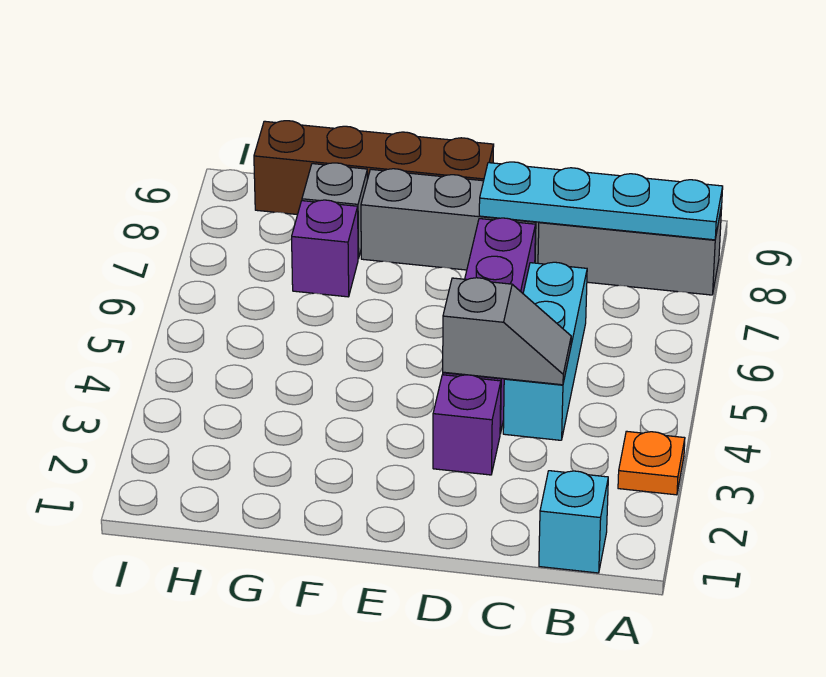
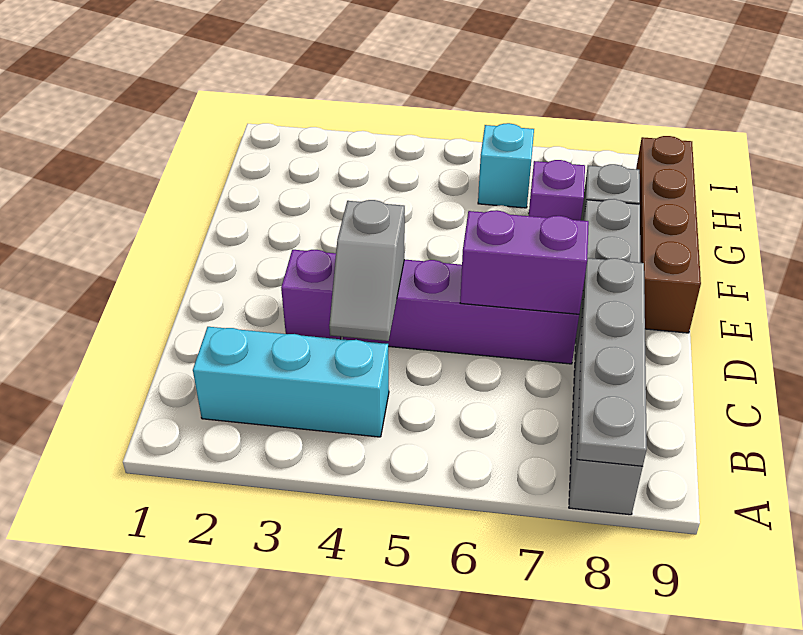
orange plate A3 level 1 -> none
cyan plate A8:D8 level 2 -> grey plate A8:D8 level 2
cyan brick B1 level 1 -> cyan brick H6 level 1
cyan brick C4:C6 level 1 -> cyan brick B2:B4 level 1
none -> purple brick D6:D7 level 2

